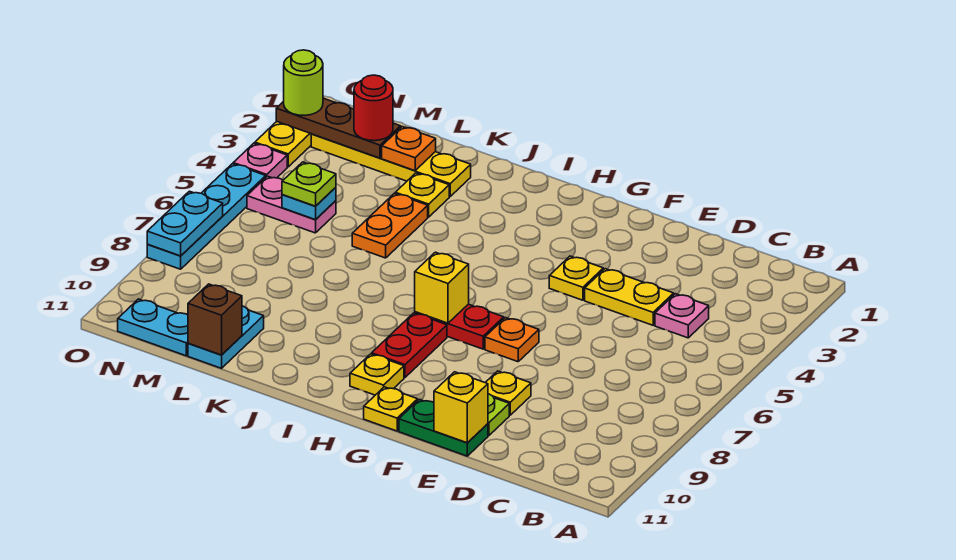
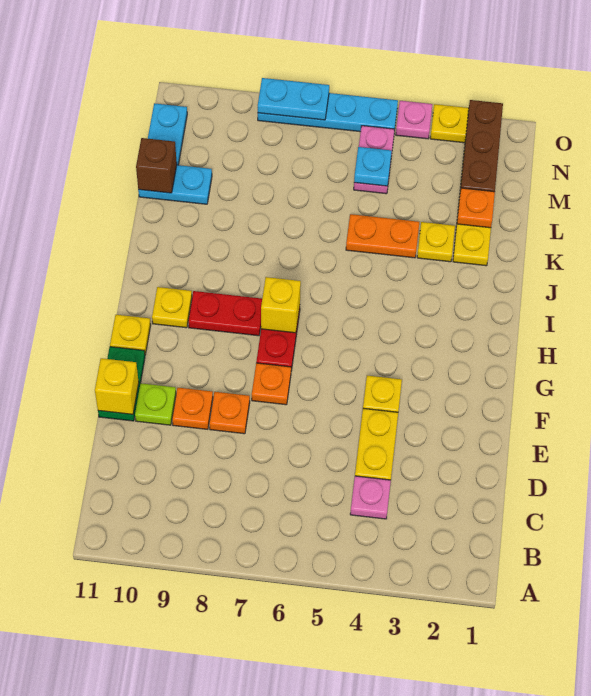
none -> orange plate E8 level 1
yellow plate E9 level 1 -> orange plate E9 level 1
red round brick M2 level 3 -> none
lime plate M5 level 3 -> none
lime round brick O2 level 3 -> none

